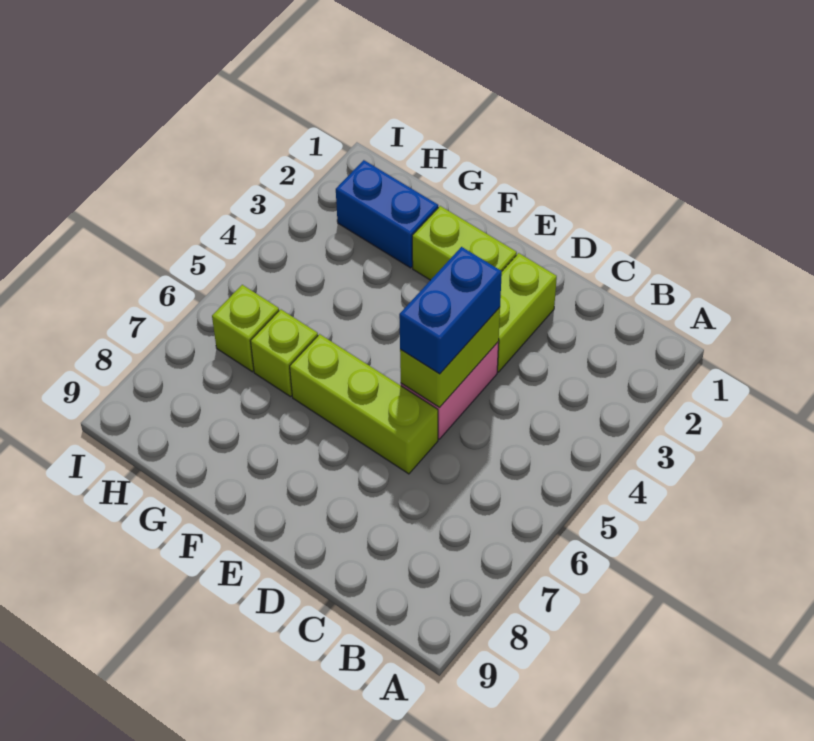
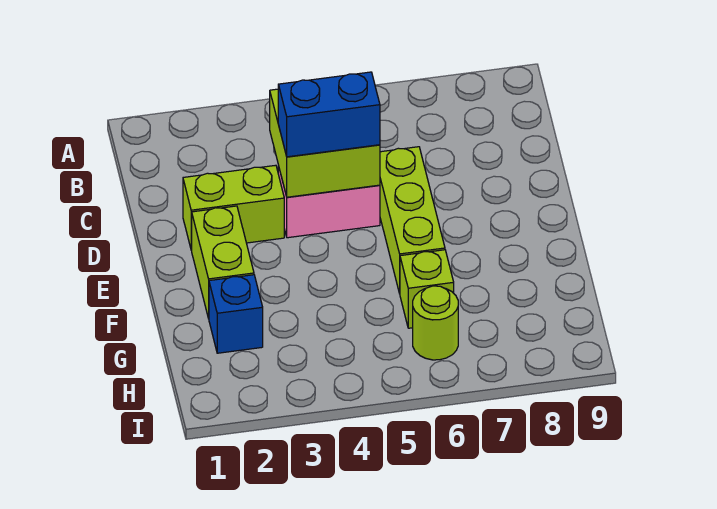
lime brick D4:D5 level 2 -> lime brick C4:D5 level 2
blue brick G2:H2 level 1 -> blue brick G2 level 1
lime brick H6 level 1 -> lime round brick H6 level 1

